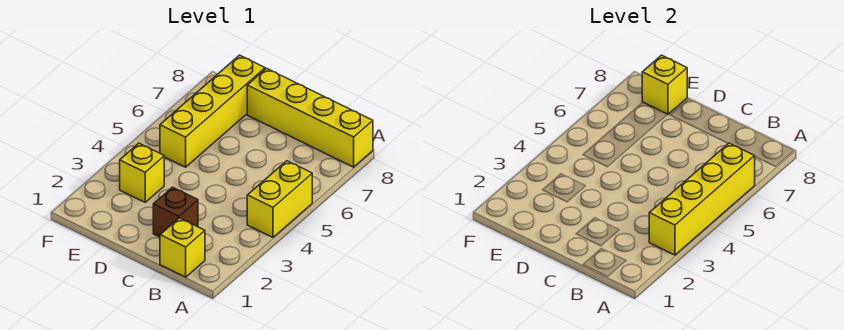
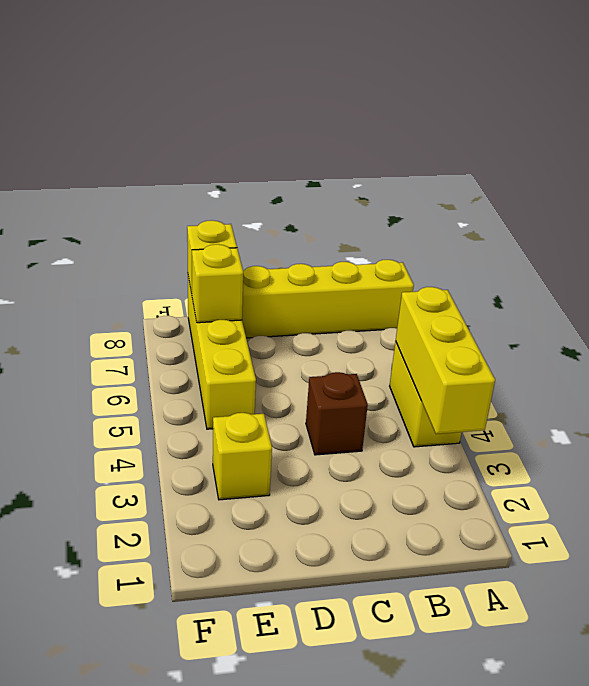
yellow brick A3:A6 level 2 -> yellow brick A3:A5 level 2
yellow brick B1 level 1 -> yellow brick E7 level 2
brown brick C2 level 1 -> brown brick C4 level 1

